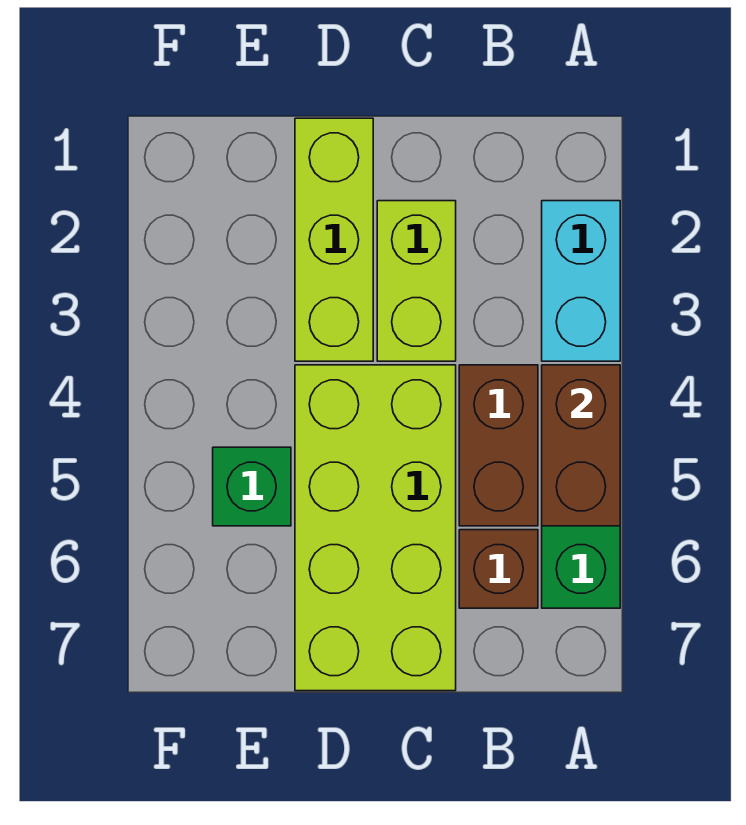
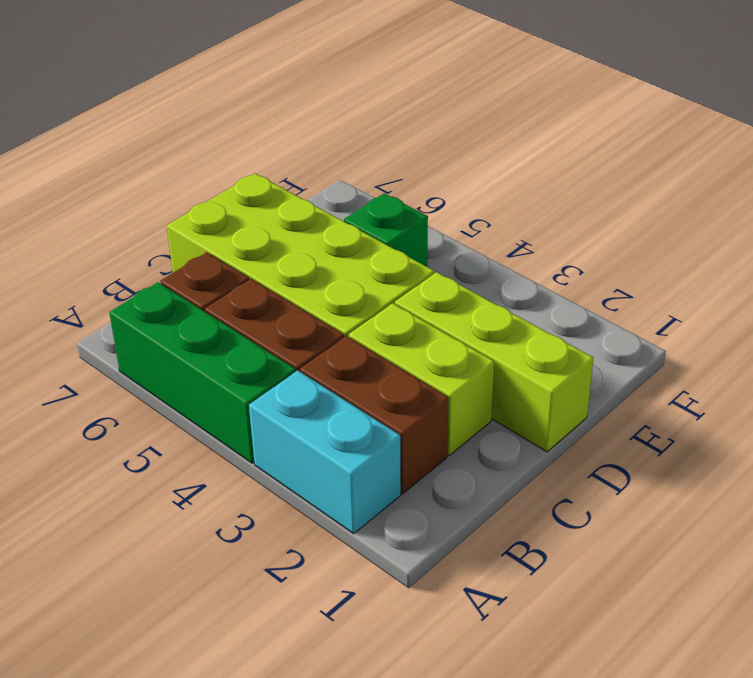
brown brick A4:A5 level 2 -> brown brick B2:B3 level 1

